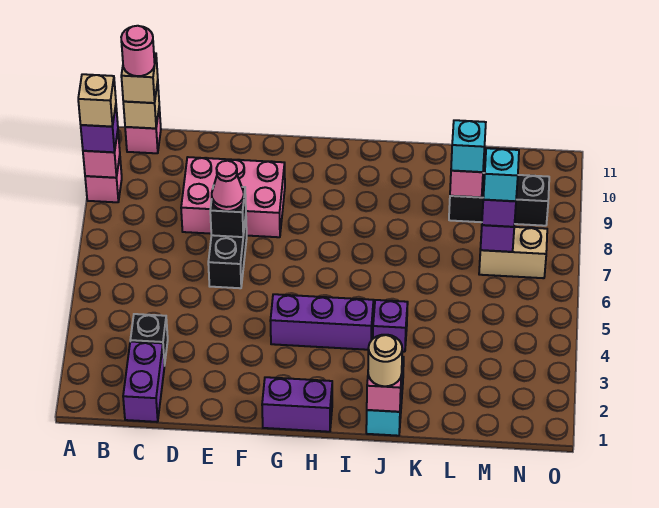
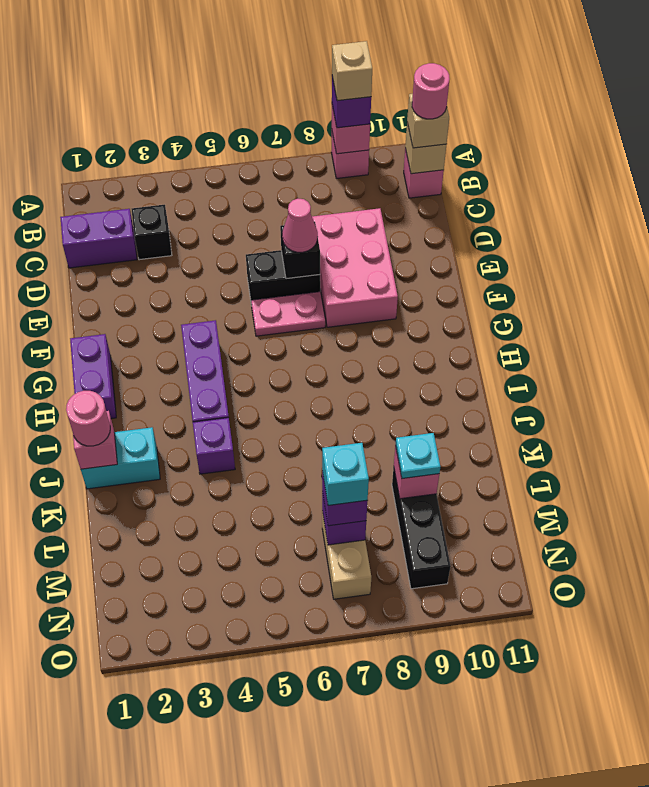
none -> pink plate F6:F7 level 1
tan round brick J1 level 3 -> pink round brick J1 level 3
cyan brick L9 level 3 -> cyan plate L9 level 3

